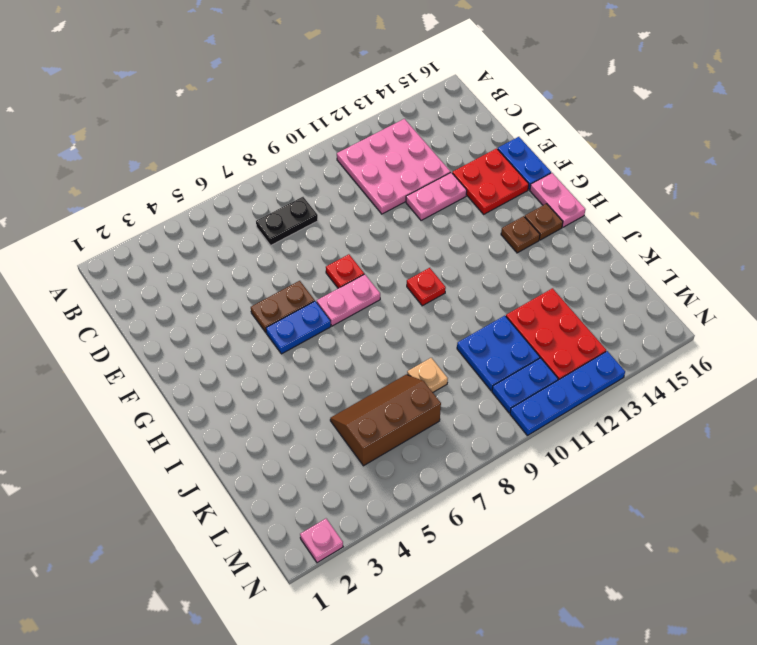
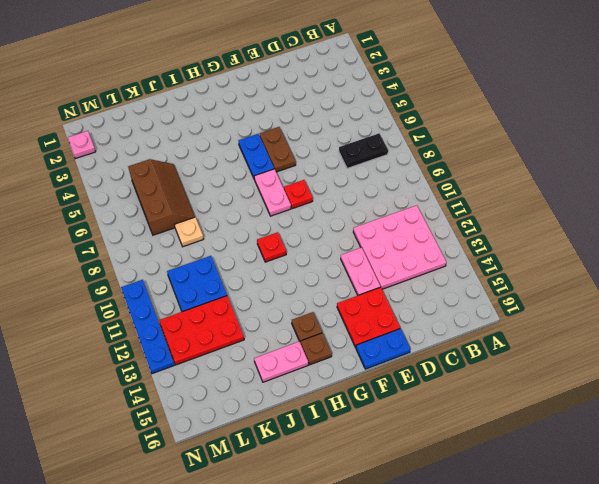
black plate C7:C8 level 1 -> black plate B7:C7 level 1
pink plate G16:H16 level 1 -> pink plate I15:J15 level 1
blue plate M10:M11 level 1 -> none

